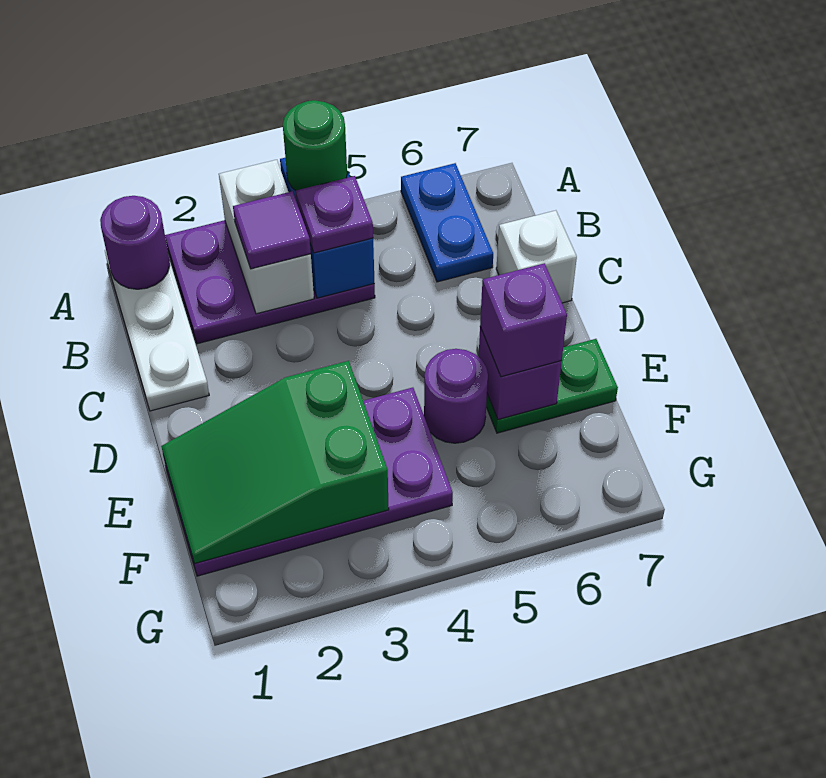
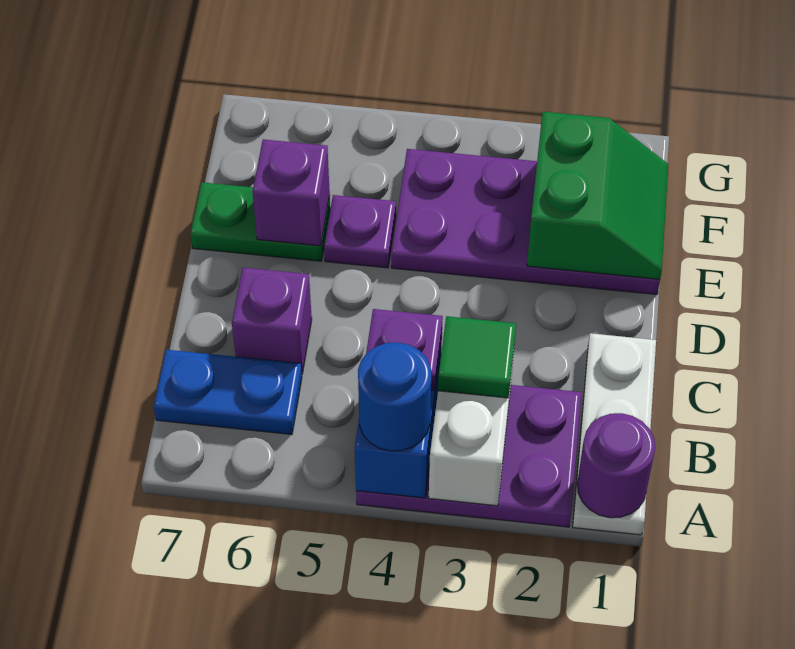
green round brick A4 level 3 -> blue round brick A4 level 3
blue plate A6:B6 level 1 -> blue plate B6:B7 level 1
purple tile B3 level 3 -> green tile B3 level 3
white brick C7 level 1 -> none
green slope E1:F3 level 2 top 3 -> green slope E1:F2 level 2 top 2
purple round brick E5 level 1 -> purple plate E5 level 1
purple brick E6 level 3 -> purple brick C6 level 1

